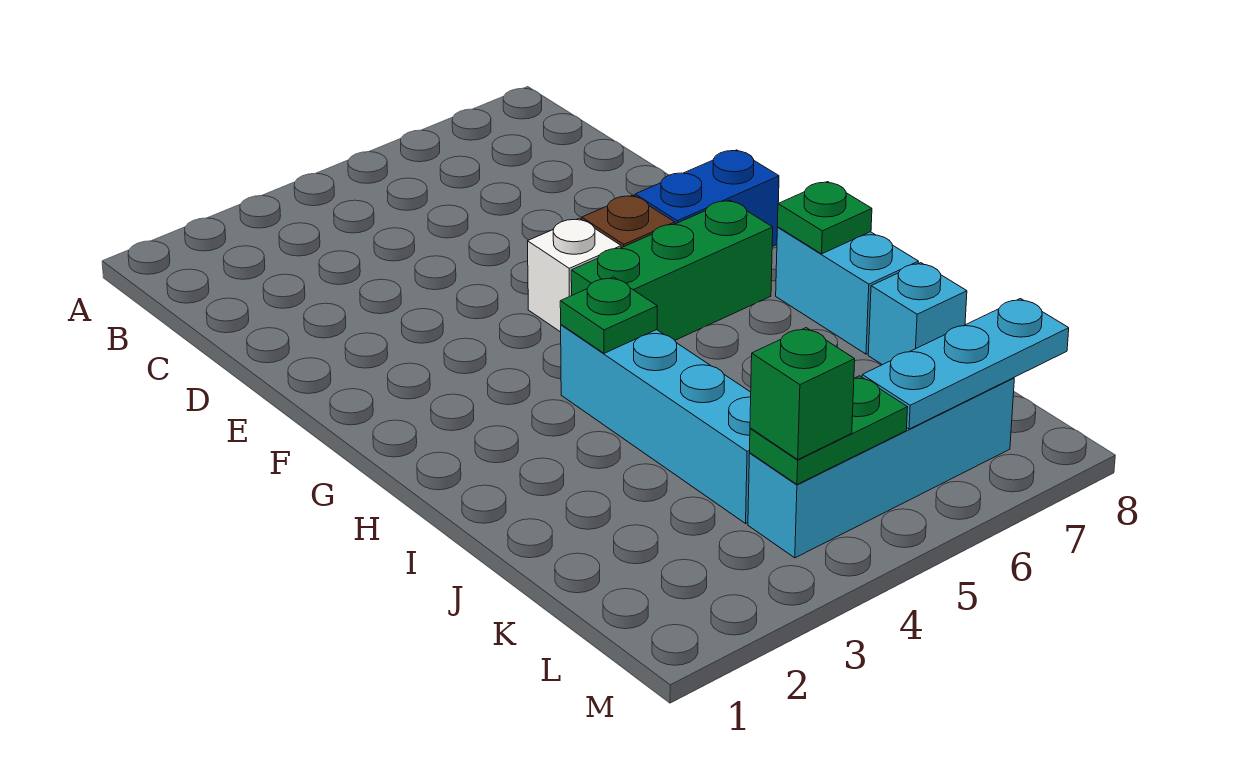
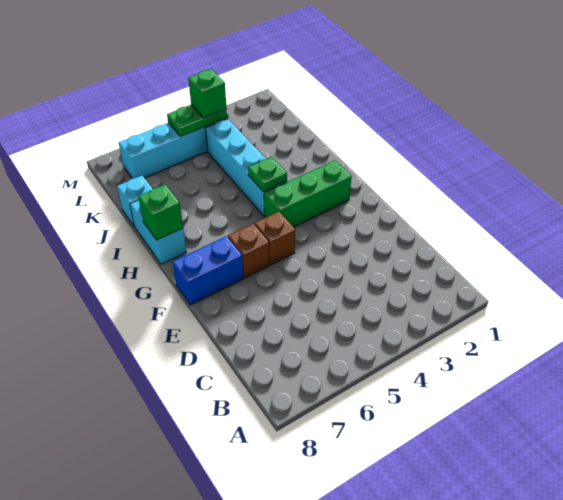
white brick F5 level 1 -> brown brick F5 level 1
green brick G5:G7 level 1 -> green brick G2:G4 level 1
green plate H8 level 2 -> green brick H8 level 2
cyan plate L6:L8 level 2 -> none

